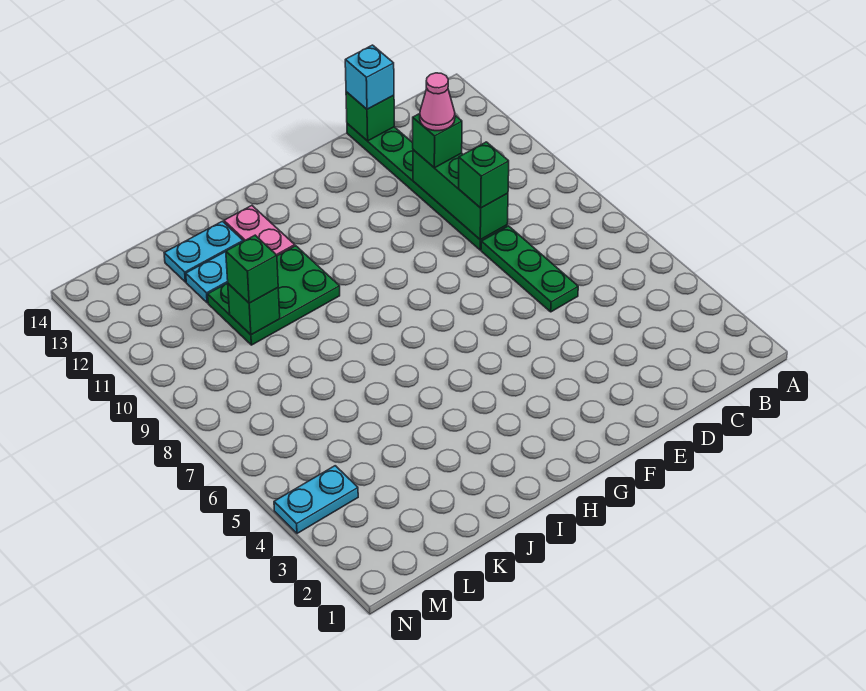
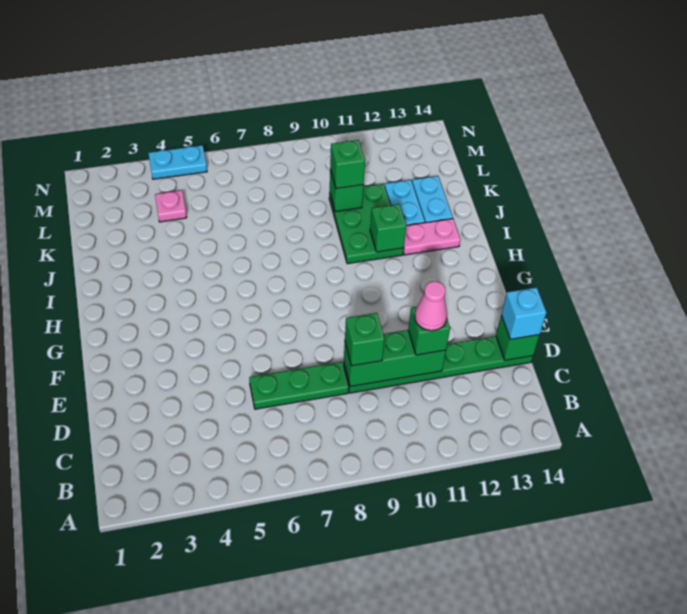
none -> green brick I11 level 2
none -> pink plate L4 level 1
cyan plate M4:N4 level 1 -> cyan plate N4:N5 level 1

